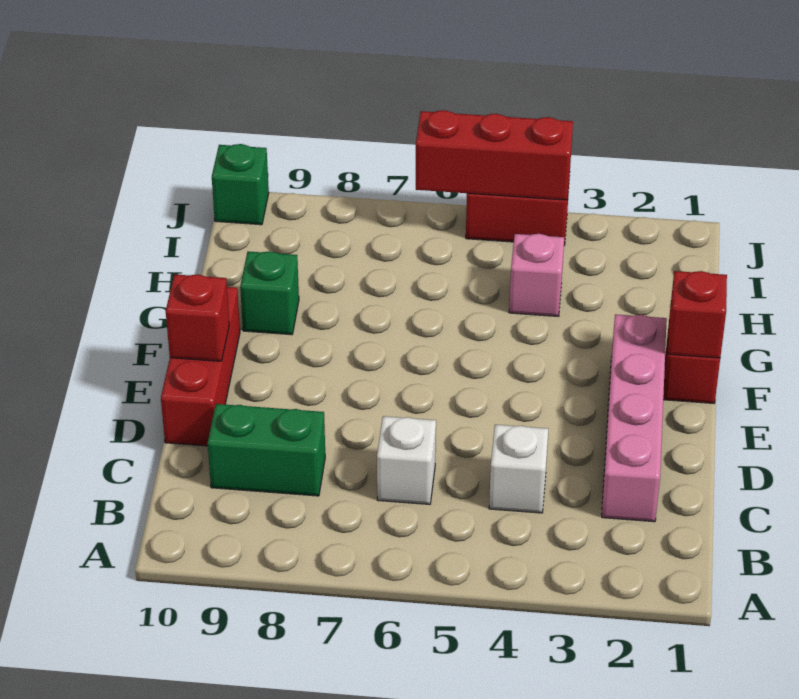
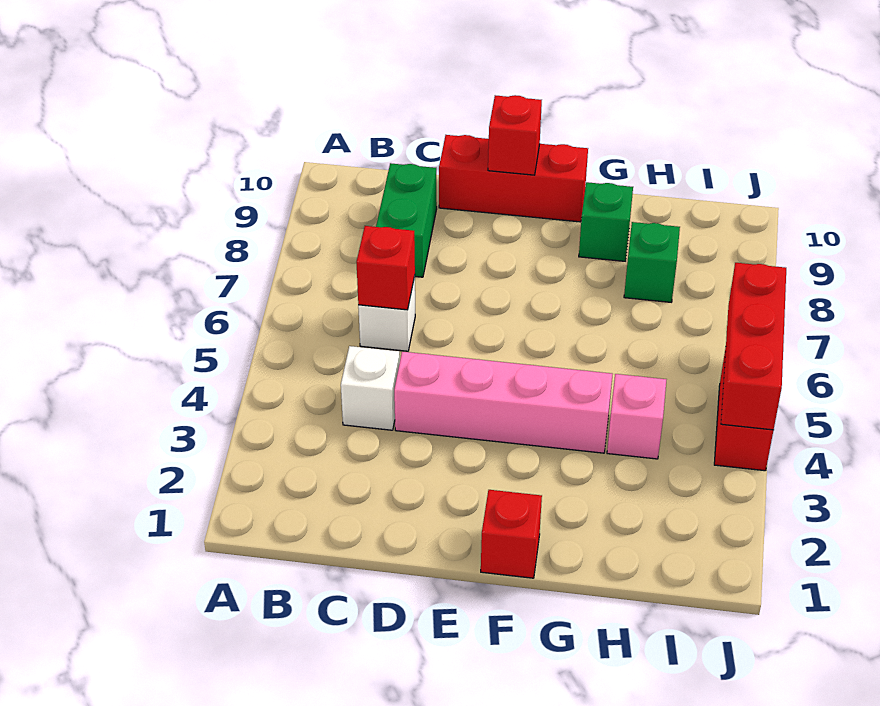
pink brick C2:F2 level 1 -> pink brick D4:G4 level 1
red brick F1 level 2 -> red brick C6 level 2
green brick J10 level 1 -> green brick H8 level 1

